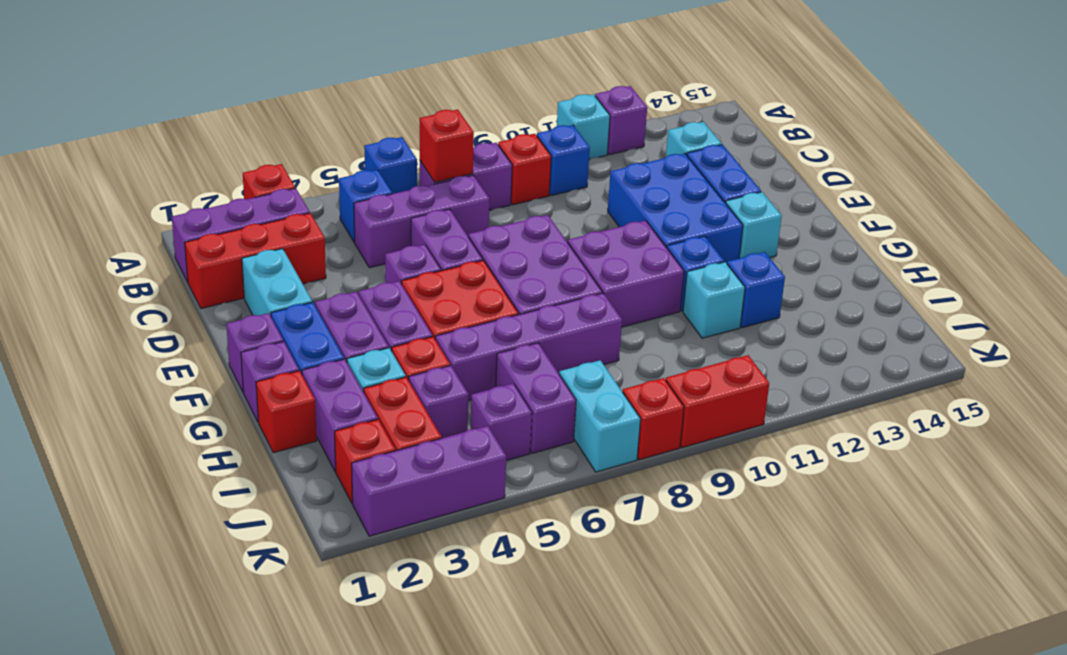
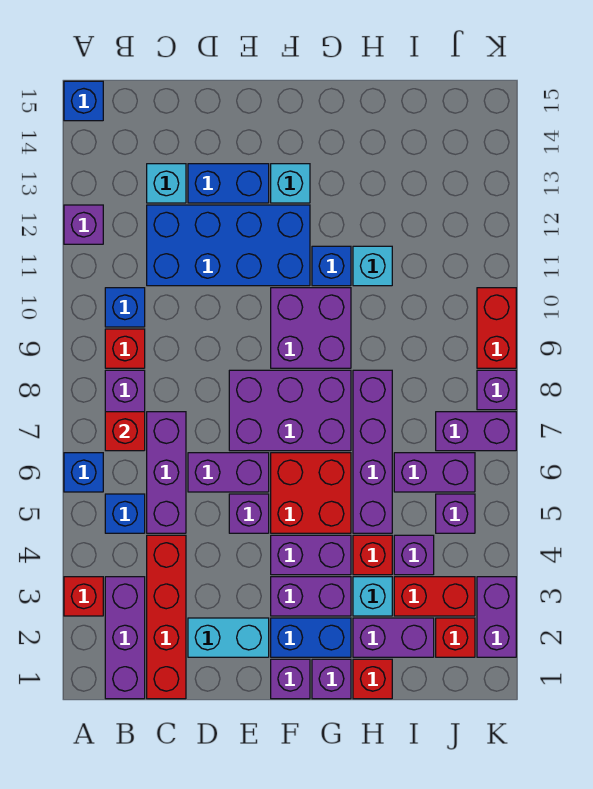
cyan brick A11 level 1 -> none
red brick C1:C3 level 1 -> red brick C1:C4 level 1
blue brick D11:F12 level 1 -> blue brick C11:F12 level 1
blue brick H12 level 1 -> blue brick A15 level 1
cyan brick J7:K7 level 1 -> purple brick J7:K7 level 1
purple brick K2:K4 level 1 -> purple brick K2:K3 level 1
red brick K8 level 1 -> purple brick K8 level 1

